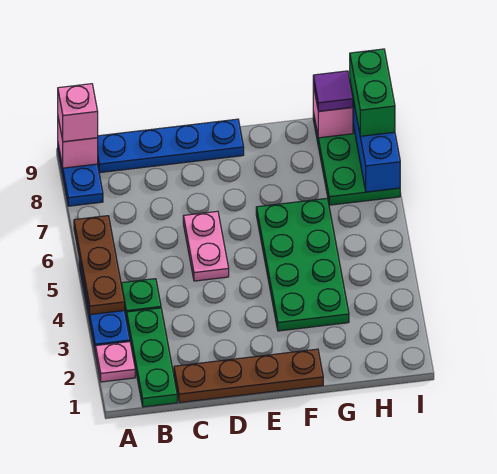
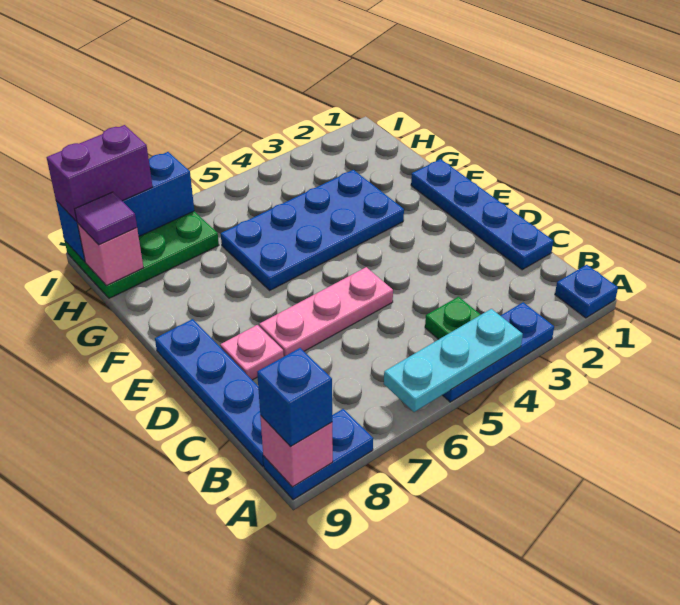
none -> blue plate A1 level 1
pink plate A2 level 1 -> pink plate D8 level 1
brown plate A4:A6 level 2 -> cyan plate A4:A6 level 2
pink brick A9 level 3 -> blue brick A9 level 3
green plate B1:B3 level 1 -> none
brown plate C1:F1 level 1 -> blue plate C1:F1 level 1
pink plate D5:D6 level 1 -> pink plate D5:D7 level 1
green plate F3:G6 level 1 -> blue plate F3:G6 level 1
green brick I8:I9 level 3 -> purple brick I8:I9 level 3

